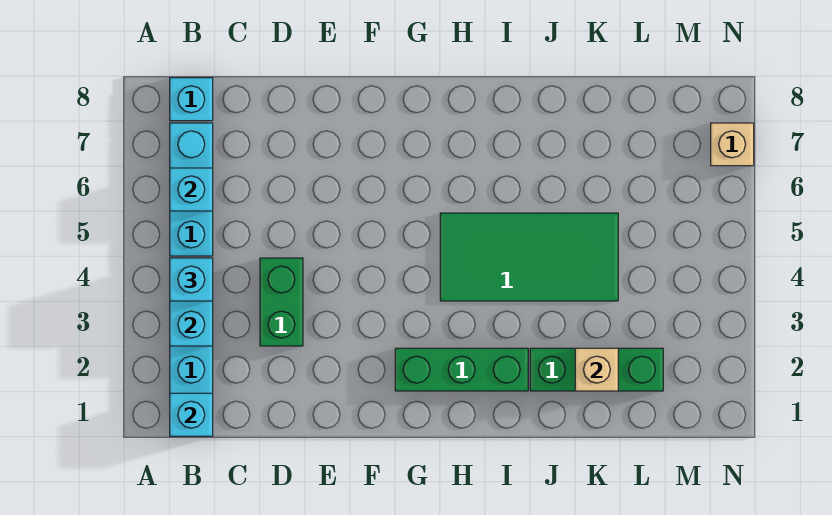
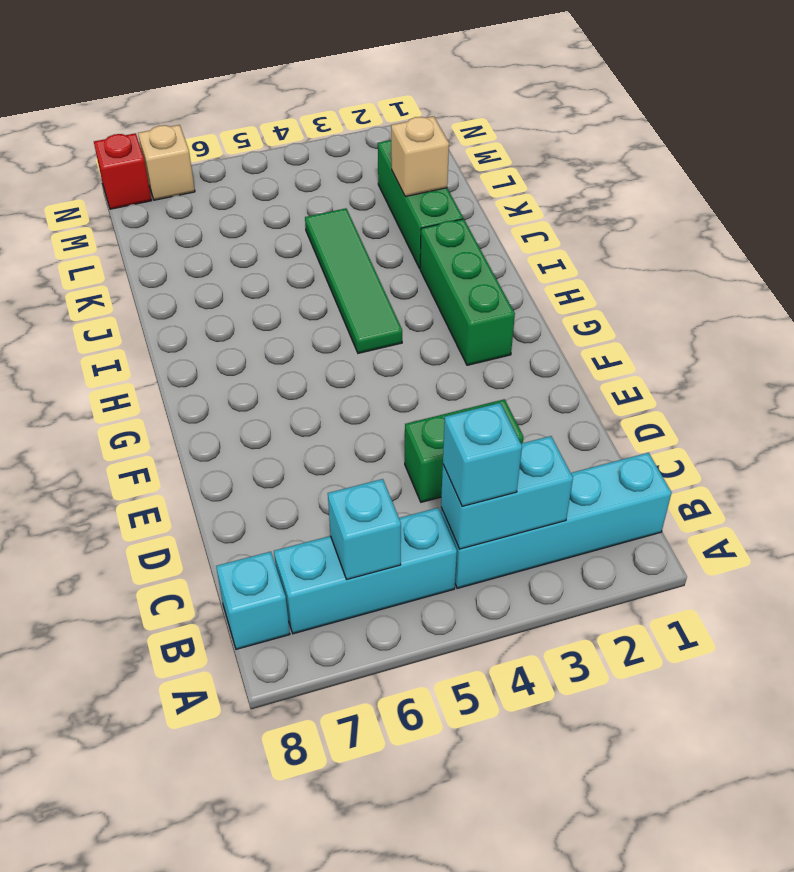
cyan brick B1 level 2 -> none
green tile H4:K5 level 1 -> green tile H4:K4 level 1
none -> red brick N8 level 1

